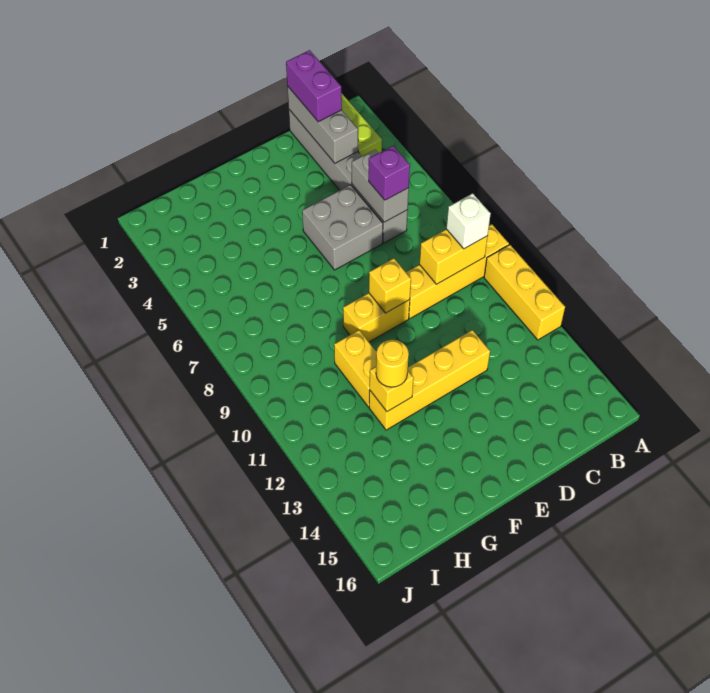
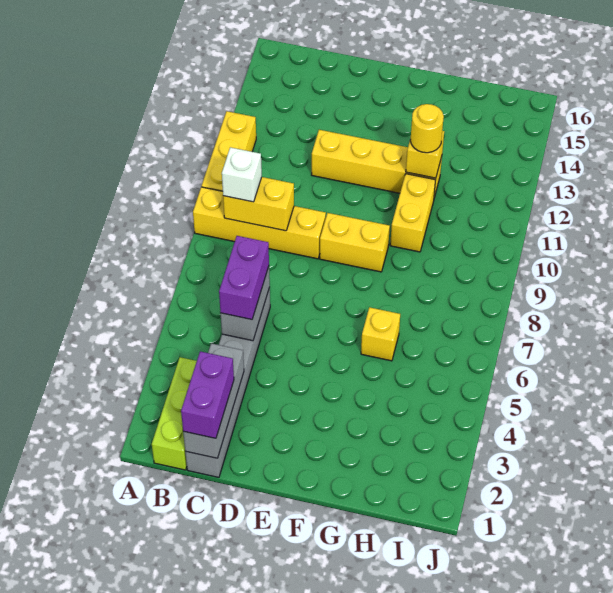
purple brick C6 level 3 -> purple brick C5:C6 level 3
grey brick D5:E6 level 1 -> none
yellow brick E9 level 2 -> yellow brick G6 level 1

